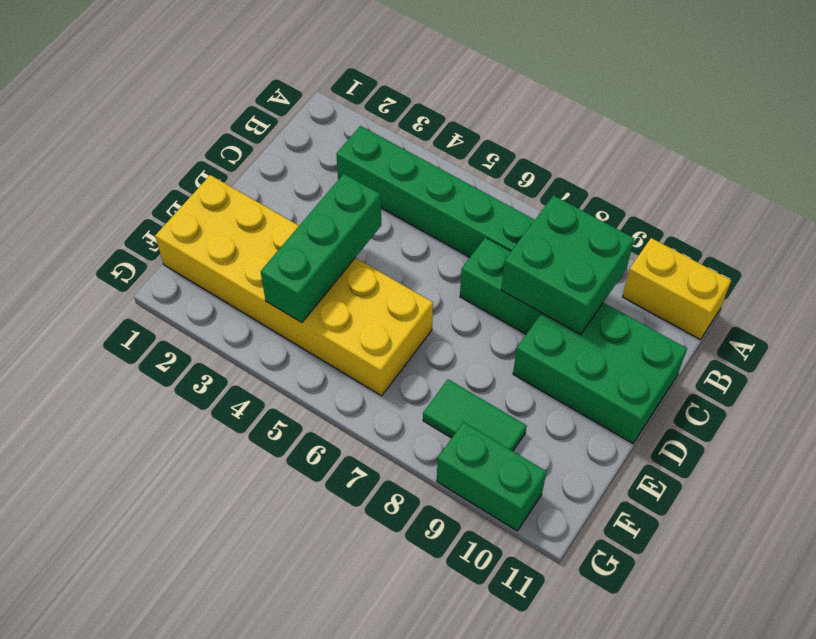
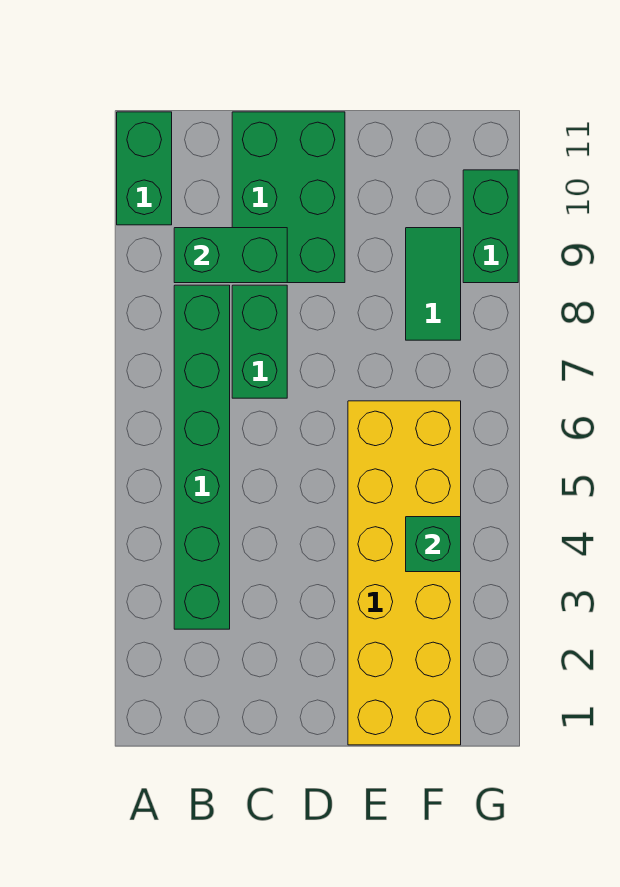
yellow brick A10:A11 level 1 -> green brick A10:A11 level 1
green brick B8:C9 level 2 -> green brick B9:C9 level 2
green brick D4:F4 level 2 -> green brick F4 level 2

